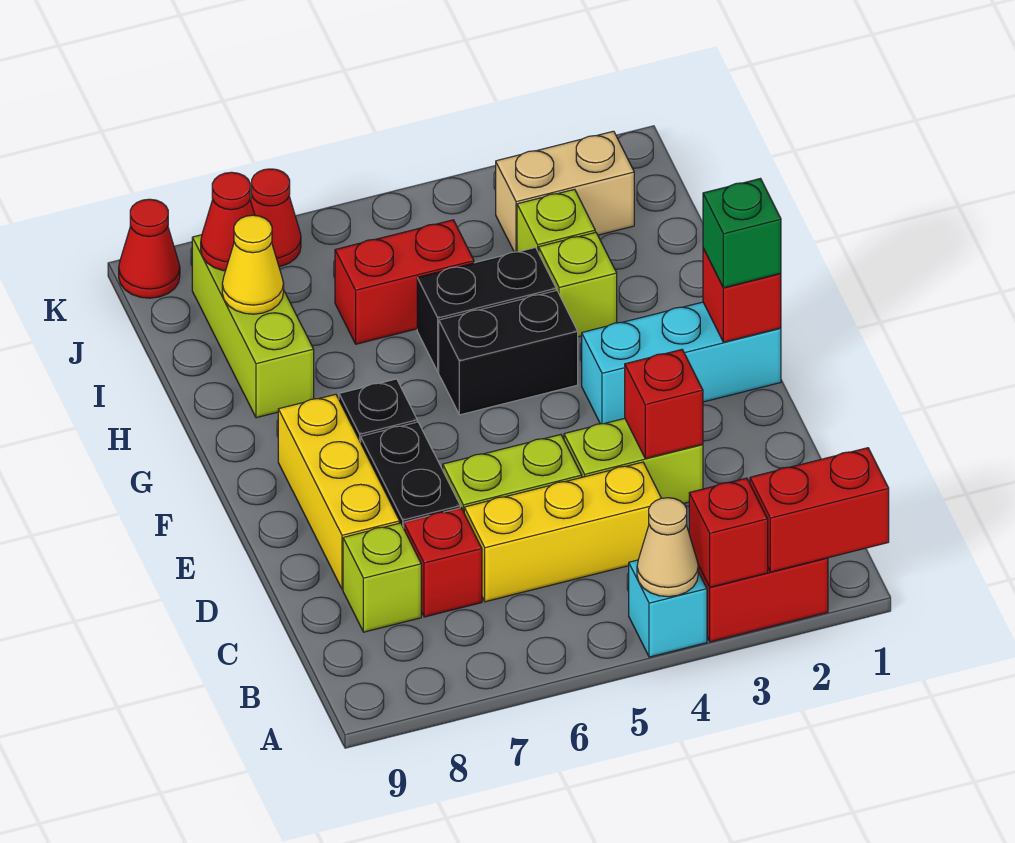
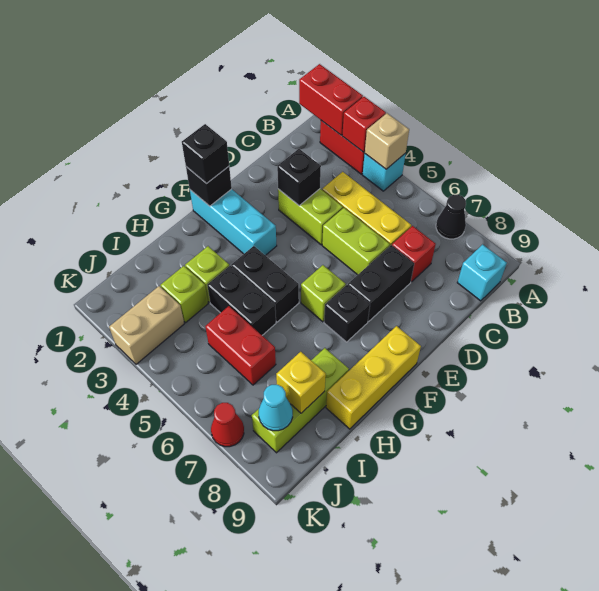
tan cone A4 level 2 -> tan brick A4 level 2
none -> black cone A7 level 1
none -> cyan brick B9 level 1
lime brick C8 level 1 -> lime brick F6 level 1
red brick D3 level 2 -> black brick D3 level 2
yellow brick D8:F8 level 1 -> yellow brick F9:H9 level 1
red brick F1 level 2 -> black brick F1 level 2
green brick F1 level 3 -> black brick F1 level 3
yellow cone I8 level 2 -> yellow brick I8 level 2
tan brick J2:J3 level 1 -> tan brick J3:K3 level 1
red cone J8 level 2 -> cyan cone J8 level 2
red cone K9 level 1 -> none

